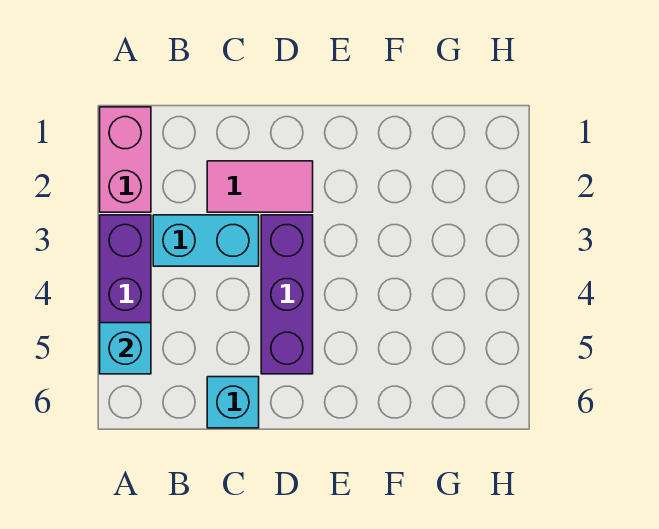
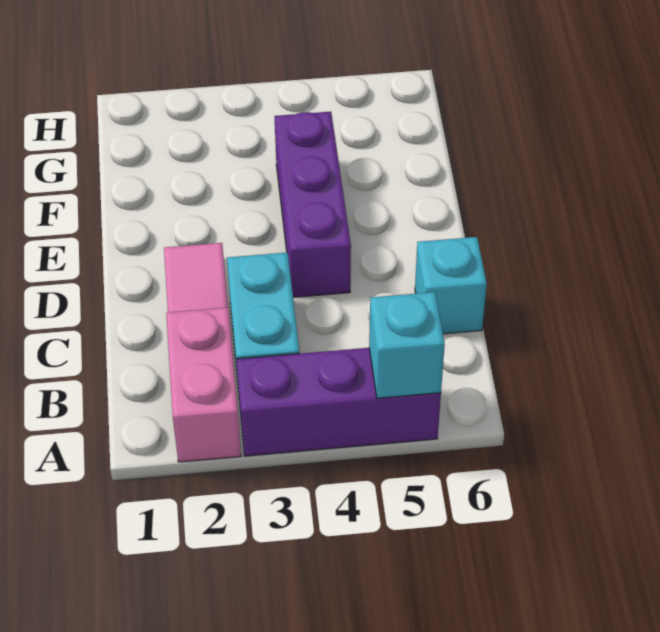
pink brick A1:A2 level 1 -> pink brick A2:B2 level 1
purple brick D3:D5 level 1 -> purple brick D4:F4 level 1

